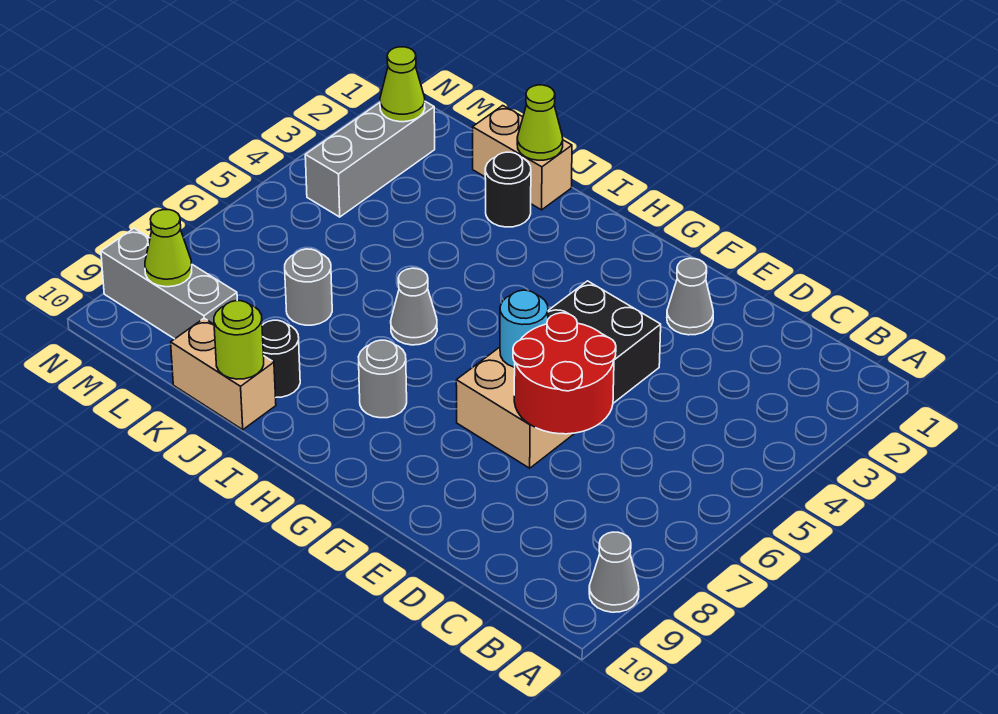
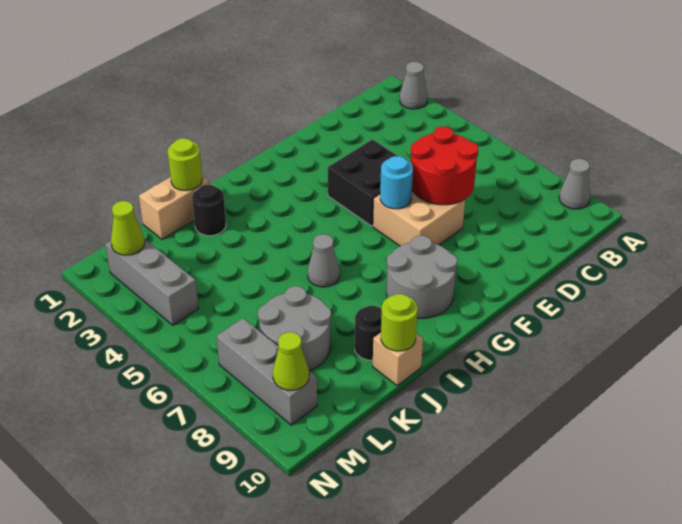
grey cone E2 level 1 -> grey cone A2 level 1
grey round brick H8 level 1 -> grey round brick G8:H9 level 1
lime cone J1 level 2 -> lime round brick J1 level 2
tan brick J10:K10 level 1 -> tan brick J10 level 1
grey round brick K7 level 1 -> grey round brick K7:L8 level 1
grey brick L9:N9 level 1 -> grey brick M7:M9 level 1

